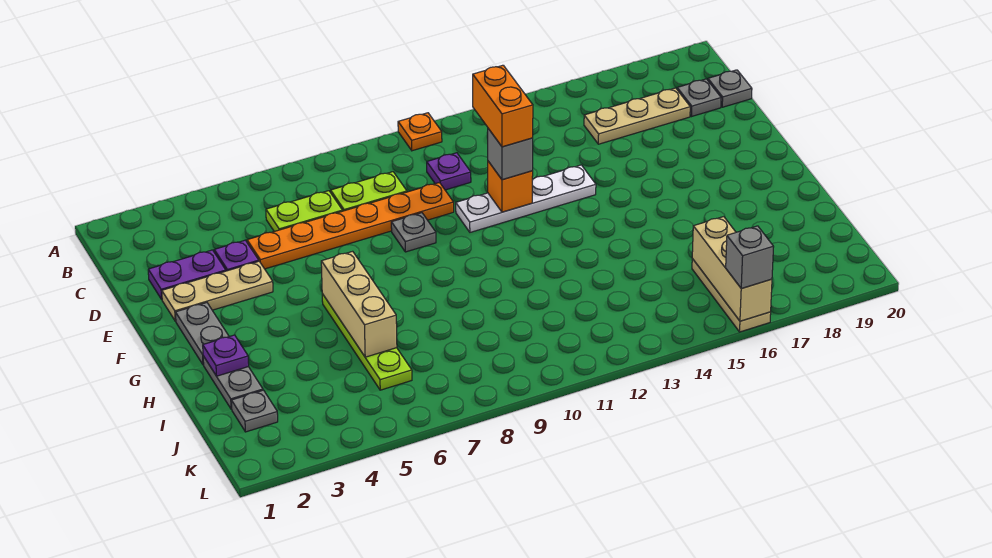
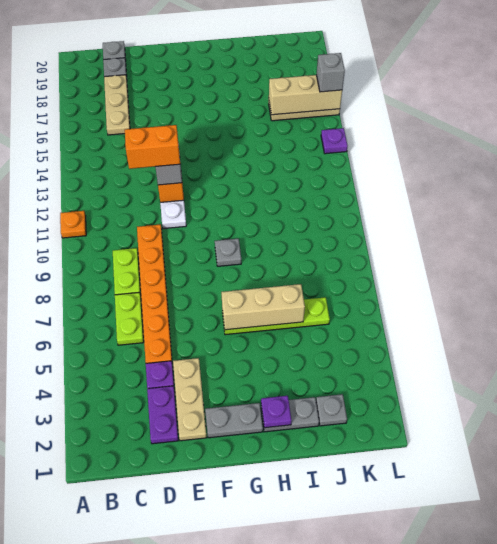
purple plate C11 level 1 -> purple plate L14 level 1
grey plate E9 level 1 -> grey plate G9 level 1

